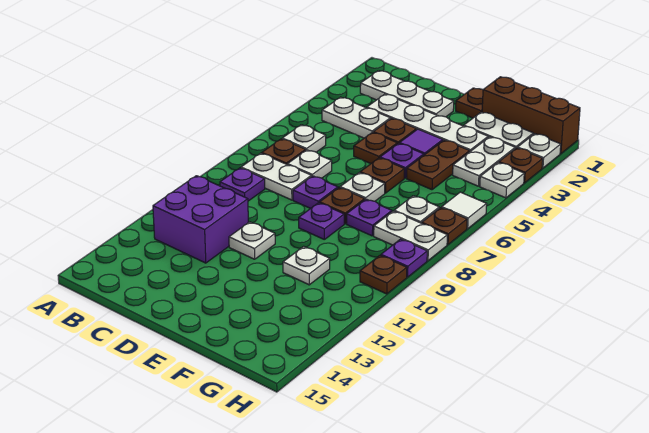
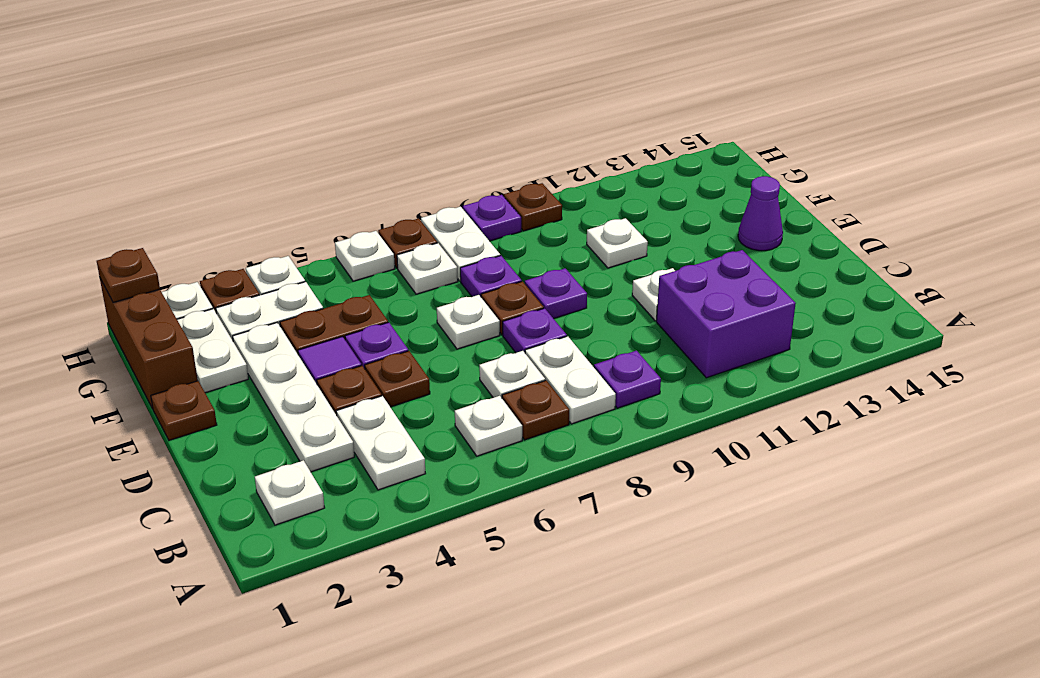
white plate B2:D2 level 1 -> white plate B2 level 1
brown plate E6 level 1 -> brown plate H1 level 2
none -> purple cone E14 level 1
white tile H6 level 1 -> white plate H6 level 1

